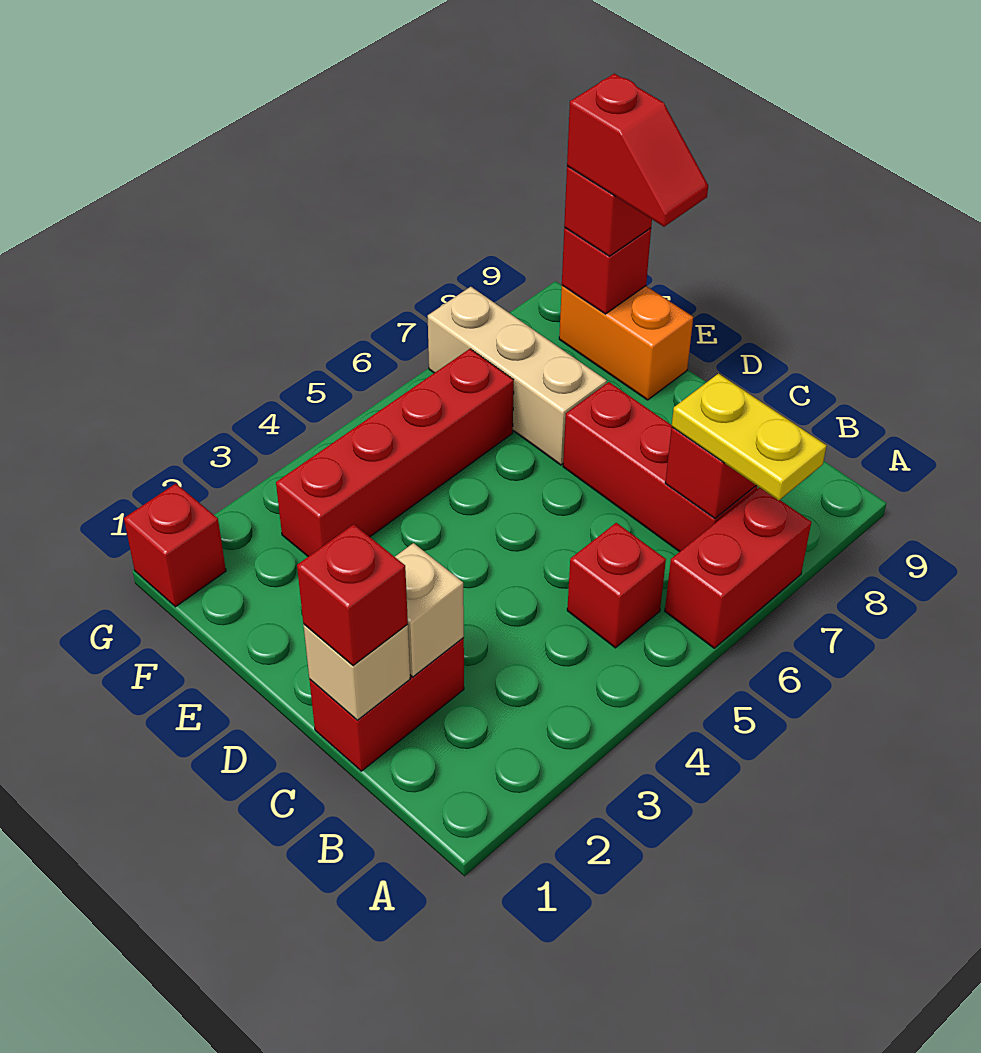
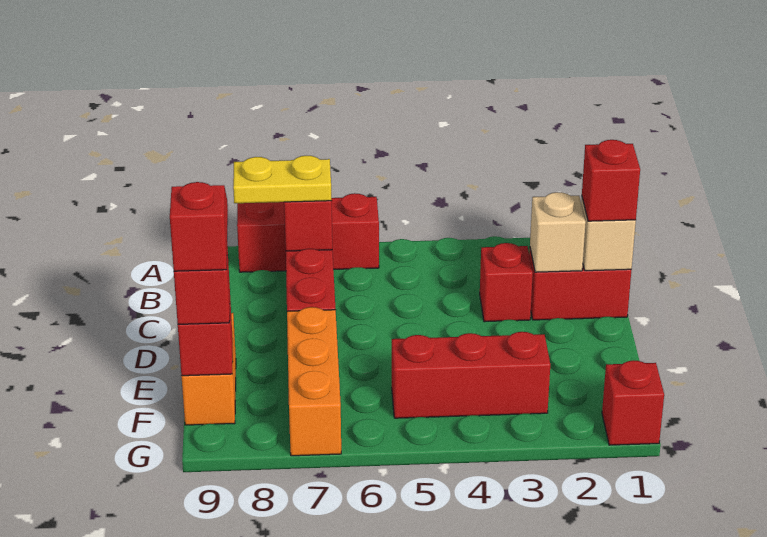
red brick A6:A7 level 1 -> red brick A6:A8 level 1
yellow plate A7:B7 level 3 -> yellow plate B7:B8 level 3
red brick B5 level 1 -> red brick C3 level 1
tan brick E7:G7 level 1 -> orange brick E7:G7 level 1
red brick F3:F6 level 1 -> red brick F3:F5 level 1

